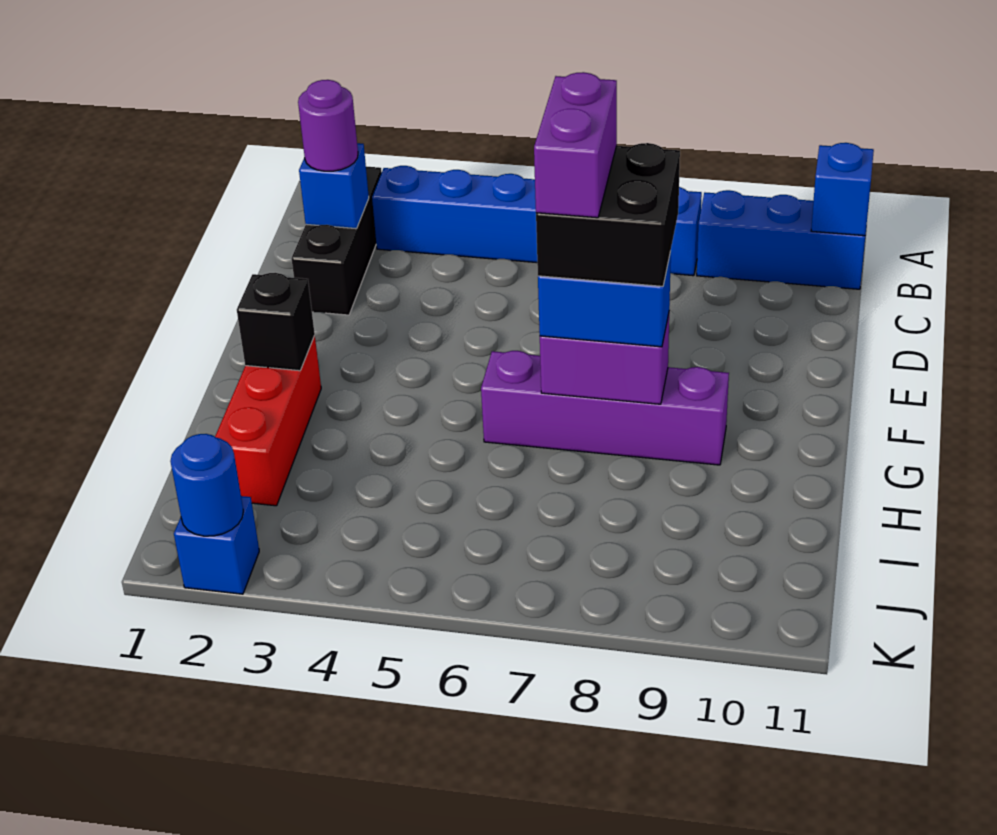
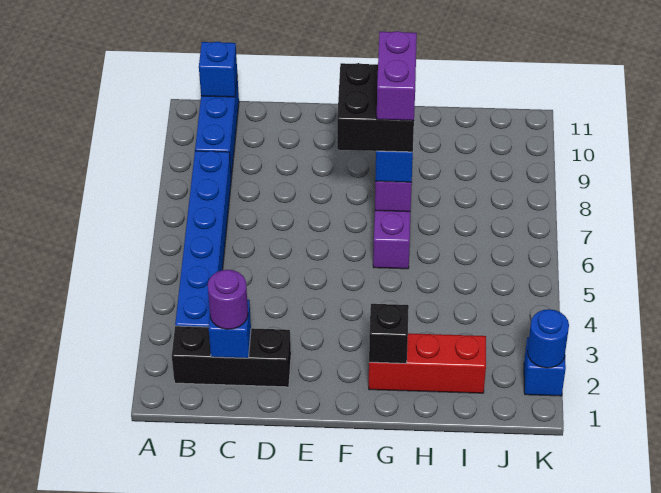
purple brick F7:G7 level 5 -> purple brick G7:G8 level 5

